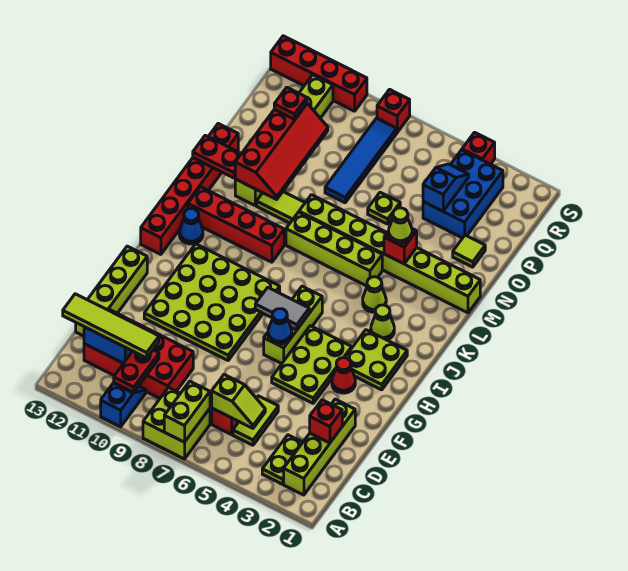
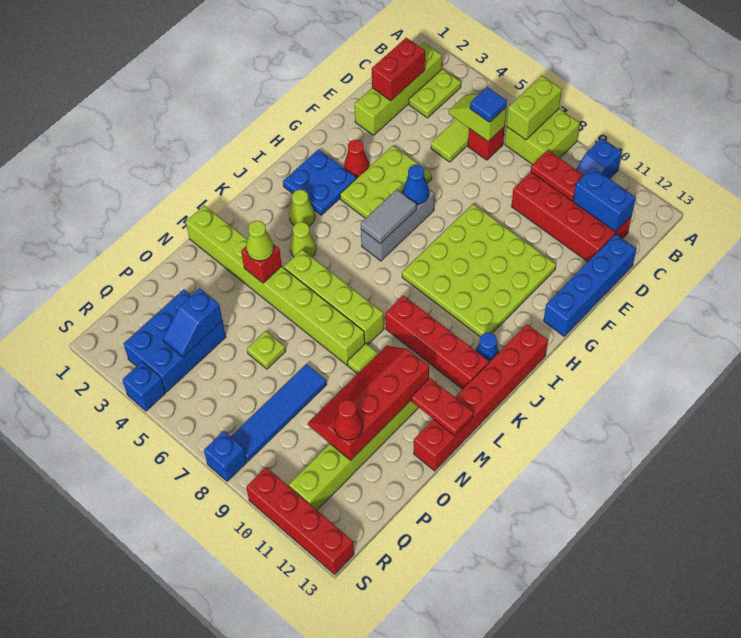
red plate B10:C10 level 2 -> red plate C9:C10 level 2
none -> blue tile C6 level 3
lime tile C10:C13 level 3 -> none
red brick D2 level 2 -> red brick C2:D2 level 2
lime brick D13:G13 level 1 -> blue brick D13:G13 level 1
lime brick G6:I6 level 1 -> grey brick G6:I6 level 1
lime plate H2:I3 level 1 -> blue plate H2:I3 level 1
grey tile H6:H7 level 2 -> grey tile H6:I6 level 2
lime tile O2 level 1 -> none
red plate P11 level 3 -> red cone P11 level 3
red brick S4 level 1 -> blue brick S4 level 1
red brick S8 level 1 -> blue brick S8 level 1

